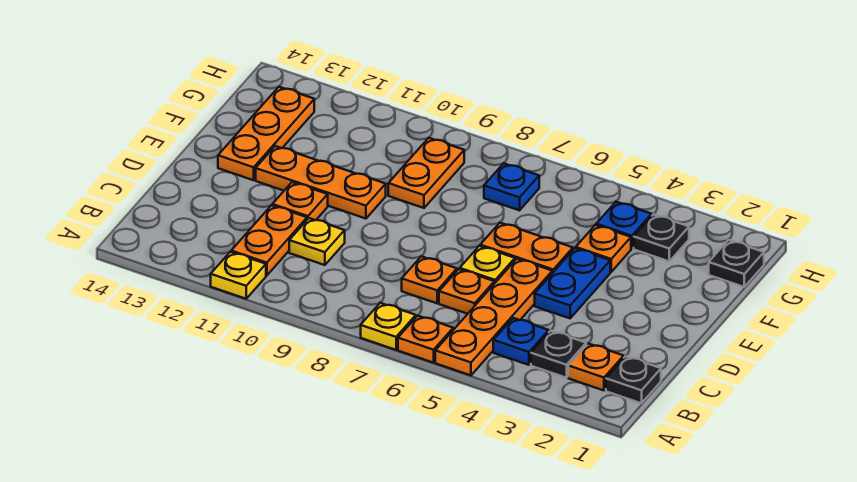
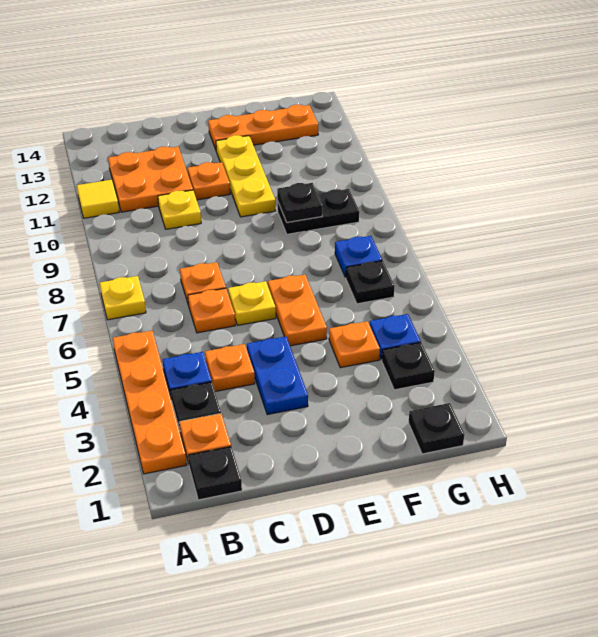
orange plate A5:D5 level 1 -> orange plate A2:A5 level 1
orange plate A6 level 1 -> orange plate C4 level 1
yellow plate A11 level 1 -> yellow tile A11 level 1
orange plate B11:C11 level 1 -> orange plate B11:C12 level 1
blue plate D4:E4 level 1 -> blue plate D3:D4 level 1
orange plate E10:E12 level 1 -> yellow plate E10:E12 level 1
orange plate F9:G9 level 1 -> black plate F9:G9 level 1
none -> black plate F9 level 2
none -> black plate G6 level 1

